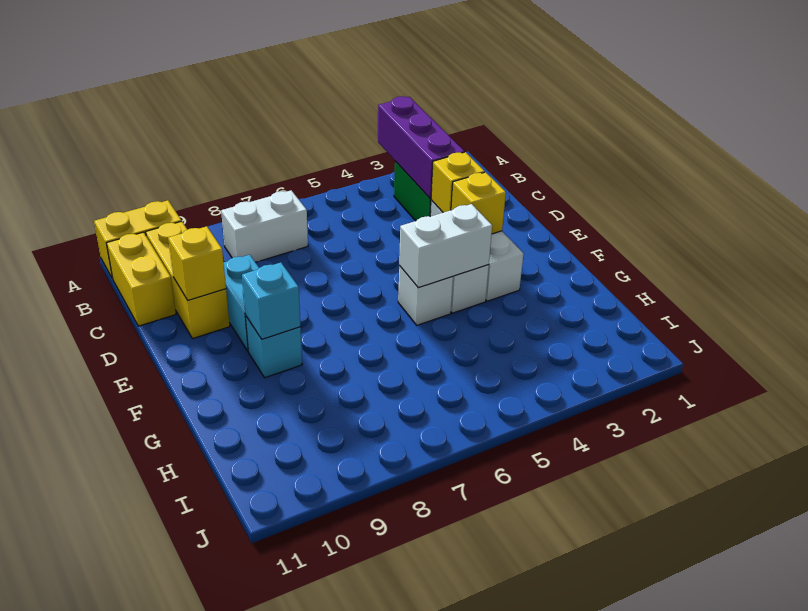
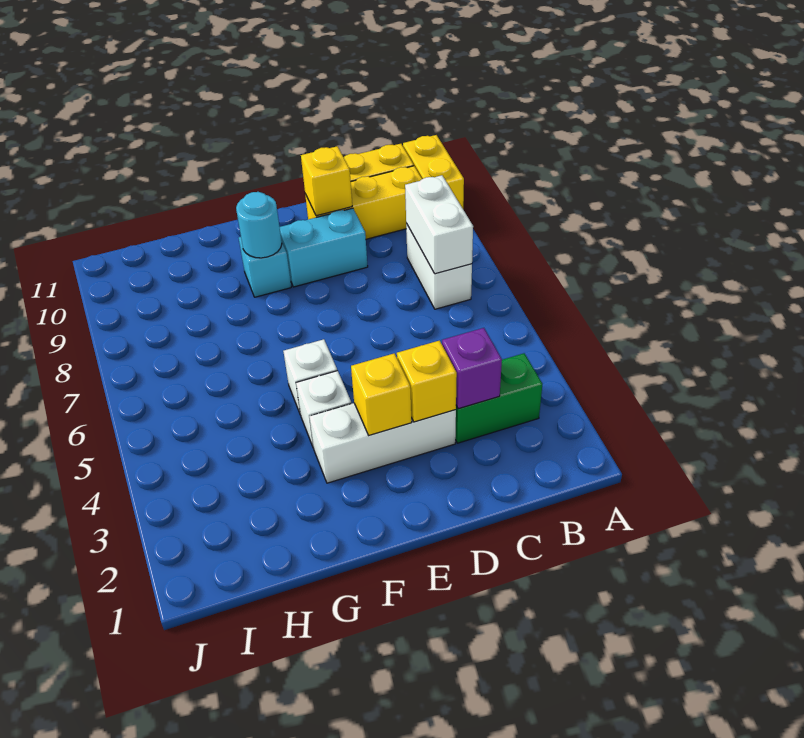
purple brick A3:C3 level 2 -> purple brick C3 level 2
white brick F4:F5 level 2 -> white brick B7:B8 level 2
cyan brick F9 level 2 -> cyan round brick F9 level 2

